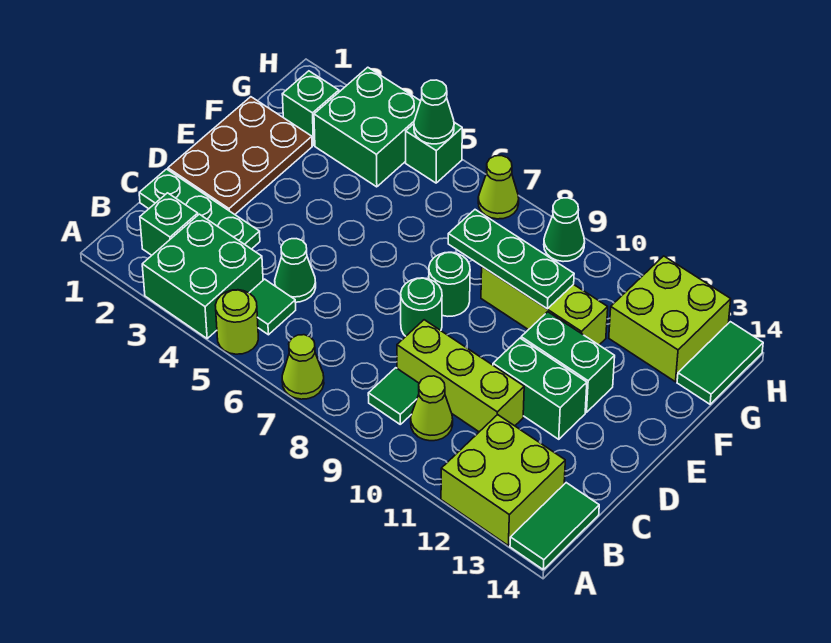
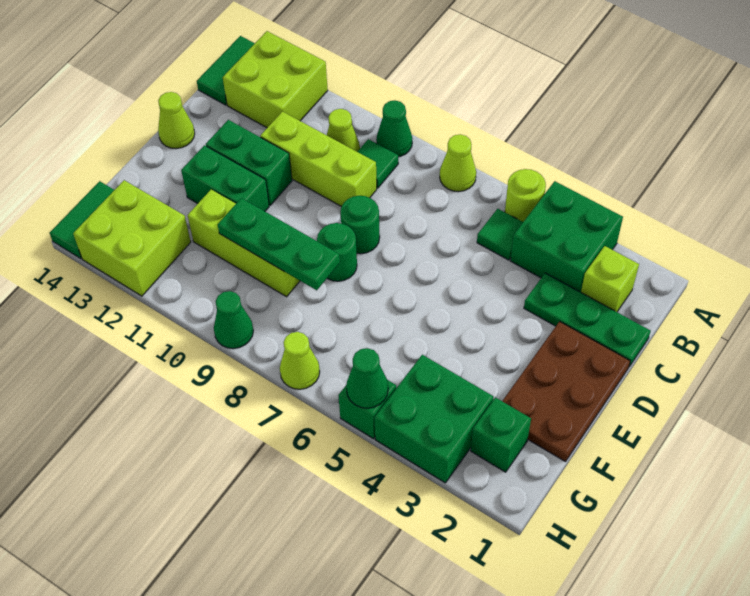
green brick B2 level 1 -> lime brick B2 level 1
green cone C5 level 1 -> green cone A9 level 1
none -> lime cone D14 level 1

